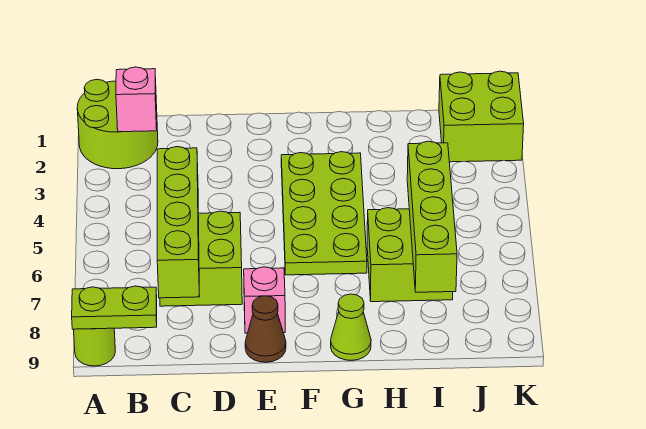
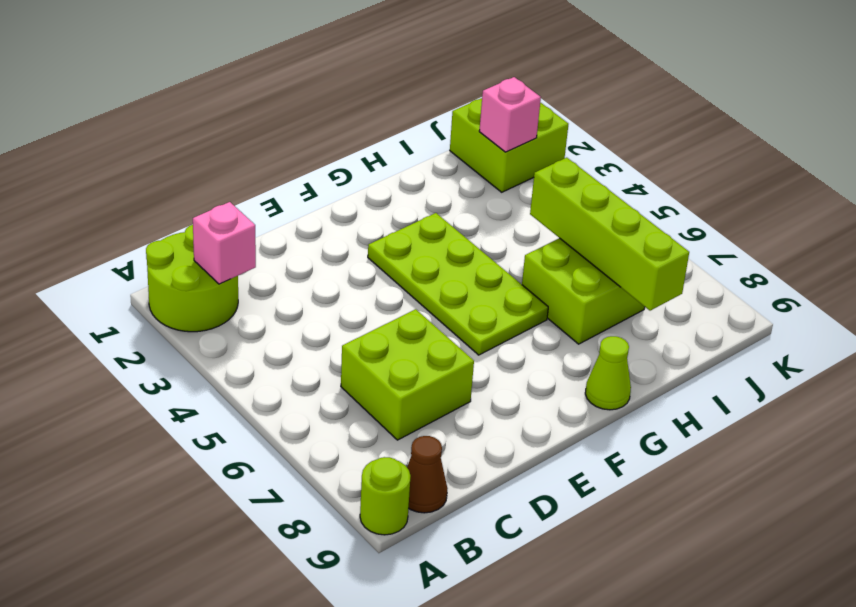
lime plate A9:B9 level 2 -> none
lime brick C5:C8 level 2 -> none
pink brick E8 level 1 -> pink brick J2 level 2
brown cone E9 level 1 -> brown cone B9 level 1

